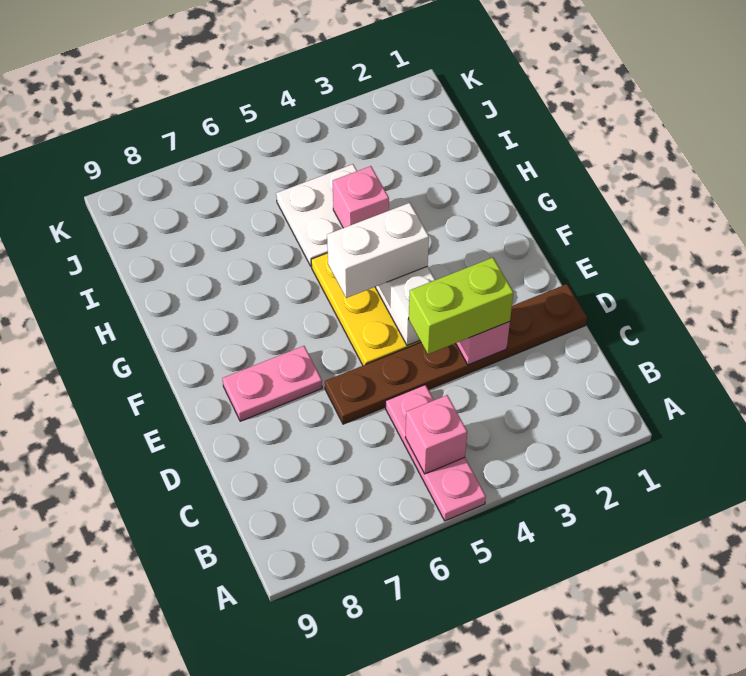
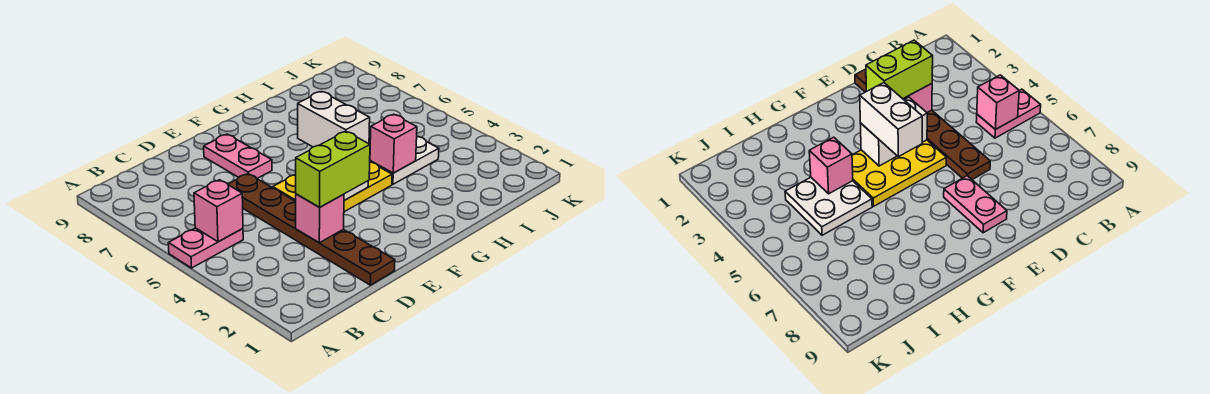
pink plate A5:C5 level 1 -> pink plate A5:B5 level 1
lime brick D3:D4 level 3 -> lime brick D3:E3 level 3

